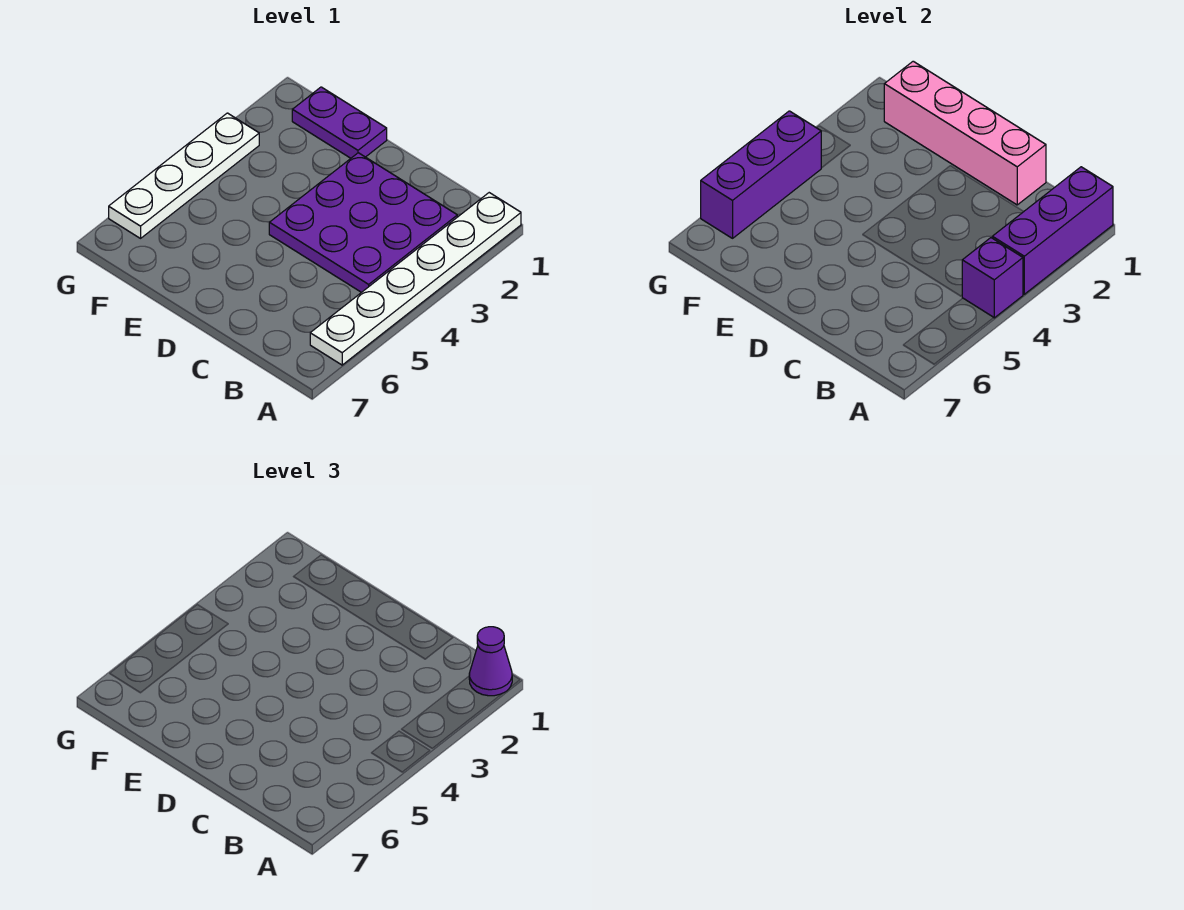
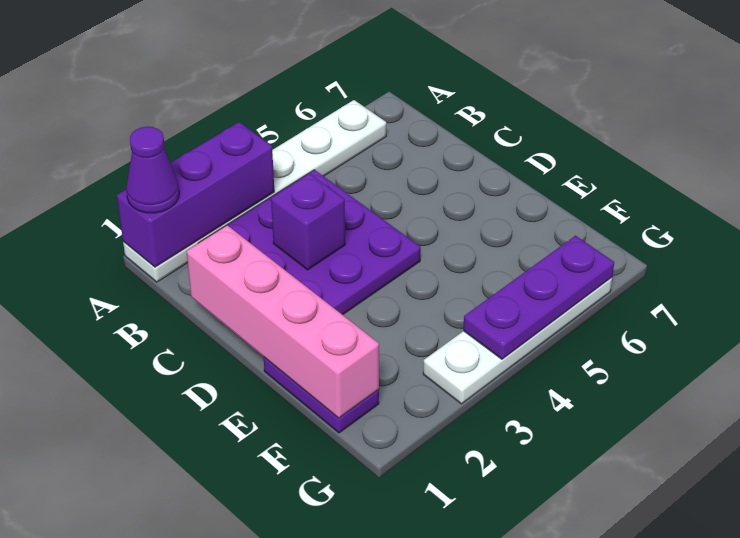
purple brick A4 level 2 -> purple brick C3 level 2
purple brick G4:G6 level 2 -> purple plate G4:G6 level 2

